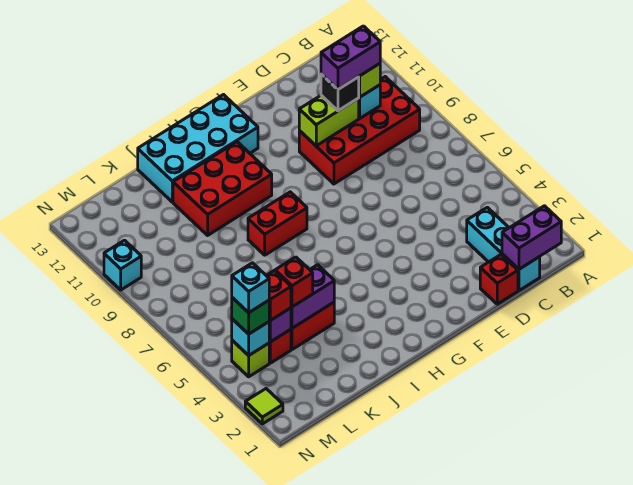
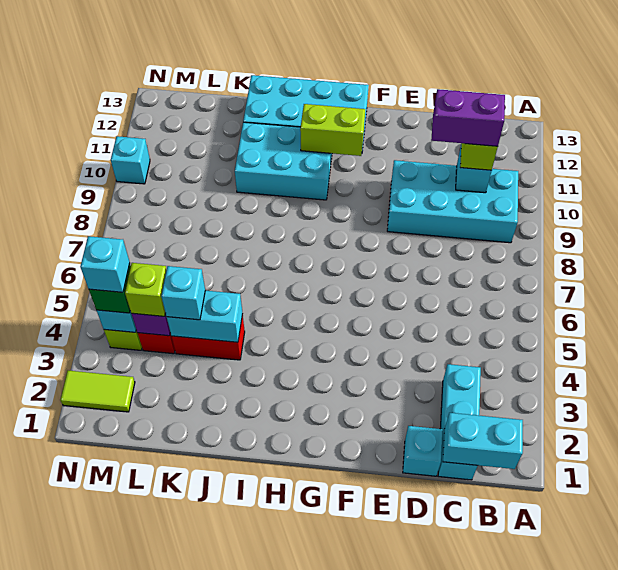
purple brick B1:C1 level 2 -> cyan brick B1:C1 level 2
red brick B9:E10 level 1 -> cyan brick B9:E10 level 1
red brick D1 level 1 -> cyan brick D1 level 1
lime brick D10:E10 level 2 -> lime brick G11:H11 level 2
black brick D10 level 3 -> none
red brick H8:I8 level 1 -> none
red brick H10:J11 level 1 -> cyan brick H10:J11 level 1
purple brick J4:K4 level 2 -> cyan brick J4:K4 level 2
red brick K4 level 3 -> cyan brick K4 level 3
red brick L4 level 3 -> lime brick L4 level 3
lime tile N2 level 1 -> lime tile M2:N2 level 1

